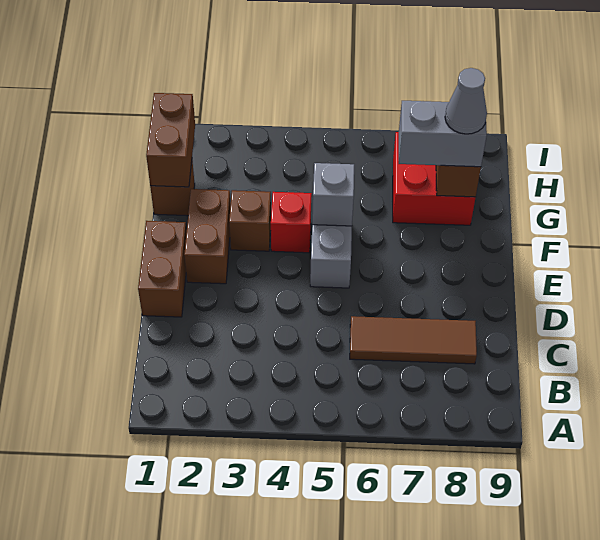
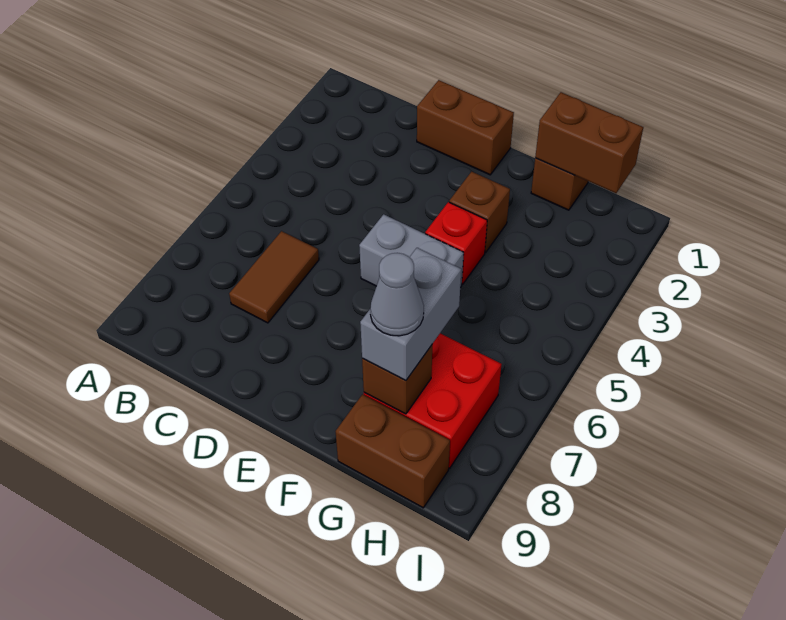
brown tile C6:C8 level 1 -> brown tile C6:C7 level 1
brown brick E2:F2 level 1 -> brown brick G9:H9 level 1
grey brick F5 level 2 -> none

